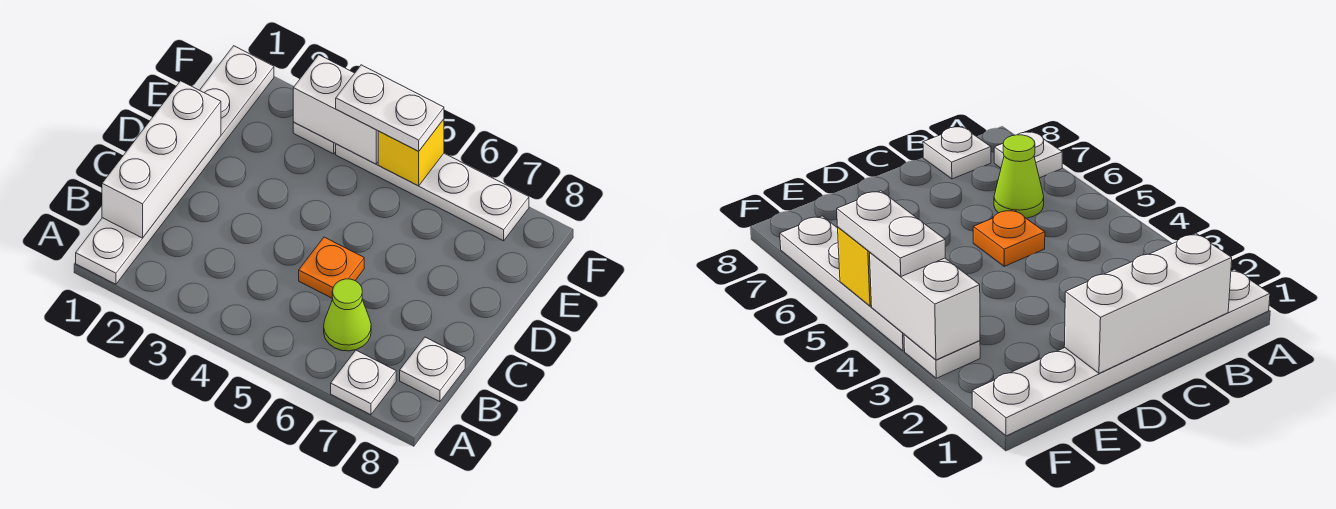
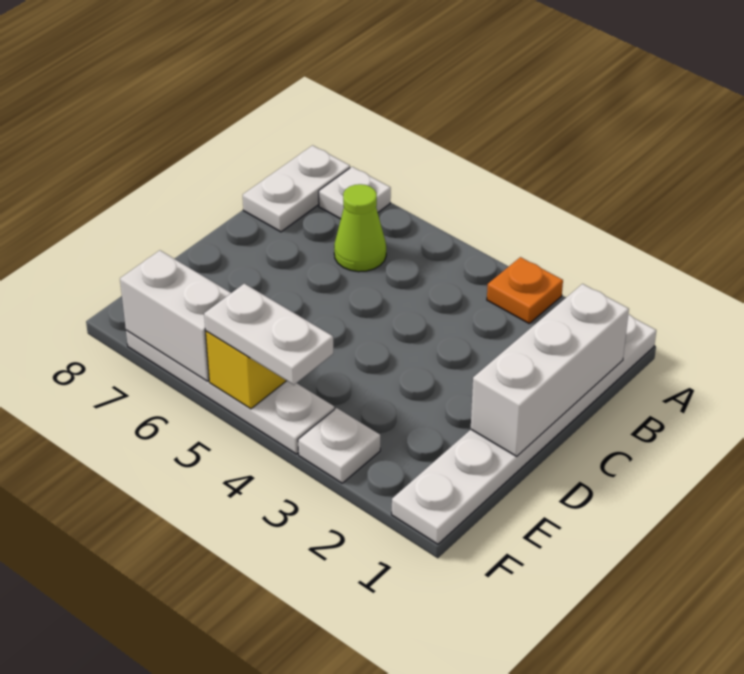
white plate B8 level 1 -> white plate A8:B8 level 1
orange plate C5 level 1 -> orange plate A3 level 1
white brick F3:F4 level 2 -> white brick F6:F7 level 2

